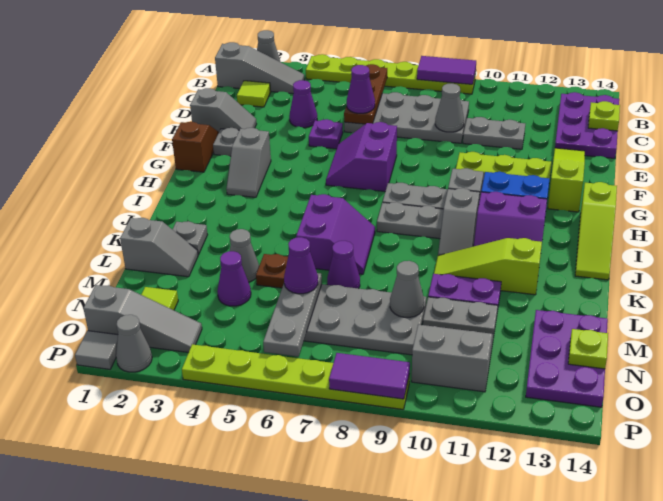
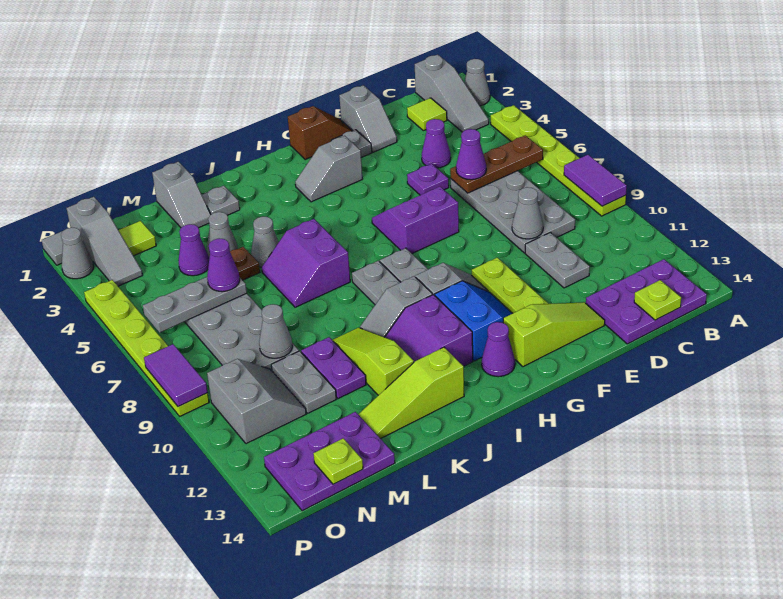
lime slope H14:J14 level 1 top H -> lime slope J13:L13 level 1 top J
purple slope J6:K7 level 1 top 6 -> purple slope J6:K7 level 1 top J
none -> grey cone K5 level 1
purple cone L7 level 1 -> purple cone H13 level 1

